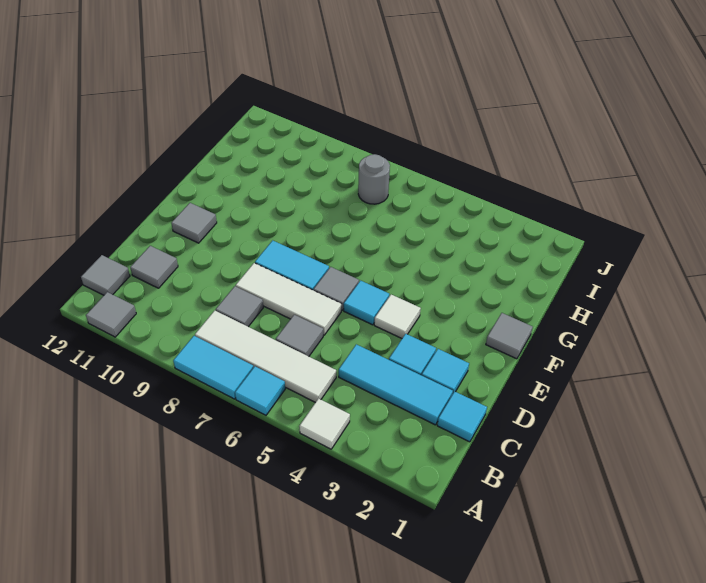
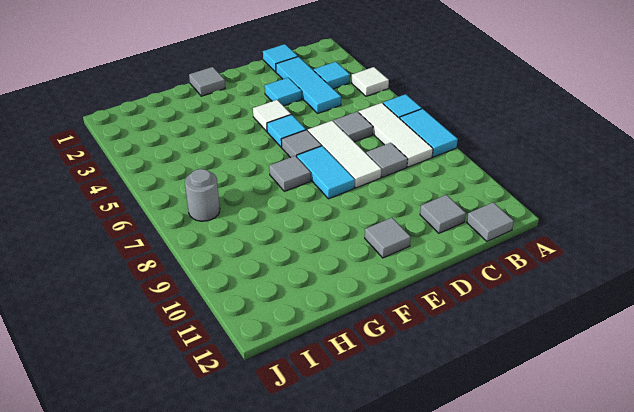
grey tile A11 level 1 -> grey tile F7 level 1
white tile B5:B8 level 1 -> white tile B6:B8 level 1
cyan tile D2 level 1 -> cyan tile B3 level 1

